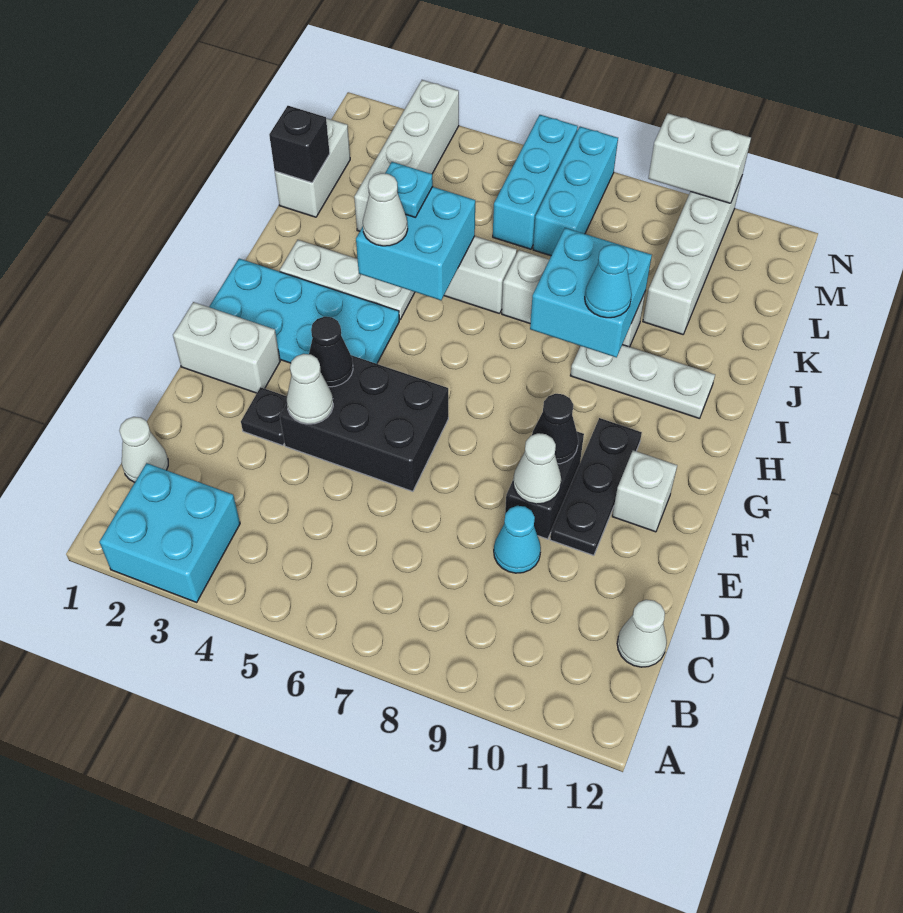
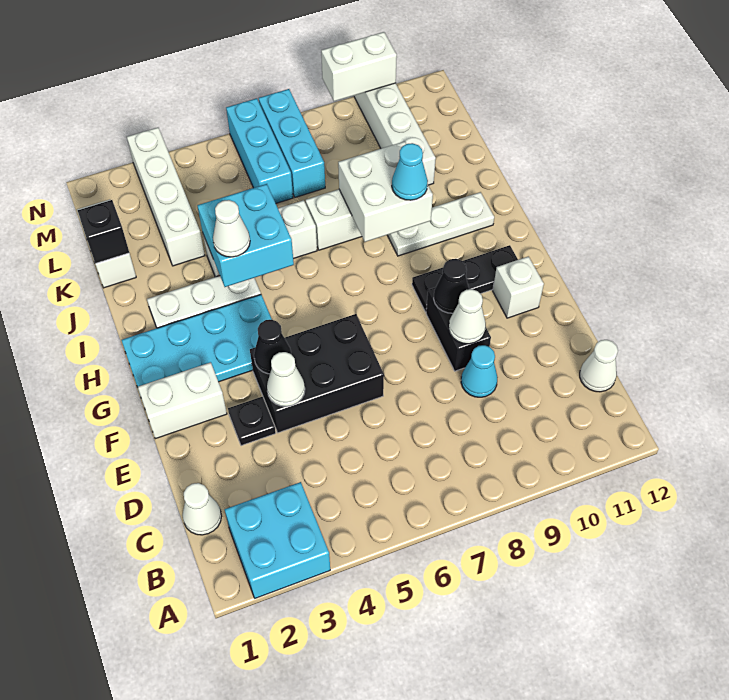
black plate E10:G10 level 1 -> black plate G9:G11 level 1
cyan brick I8:J9 level 2 -> white brick I8:J9 level 2
cyan plate J4 level 3 -> none

